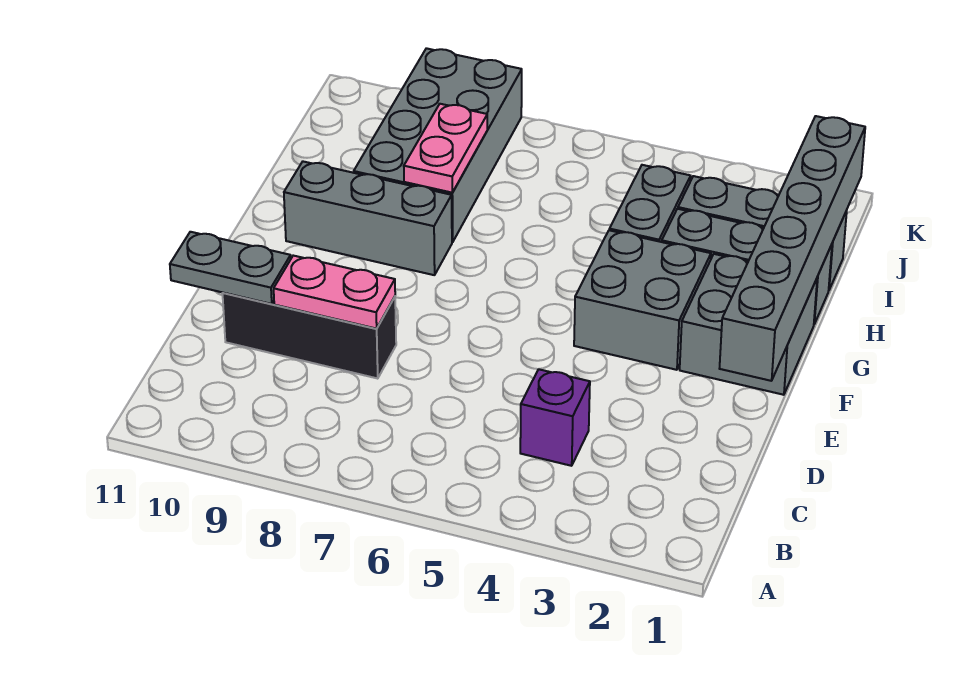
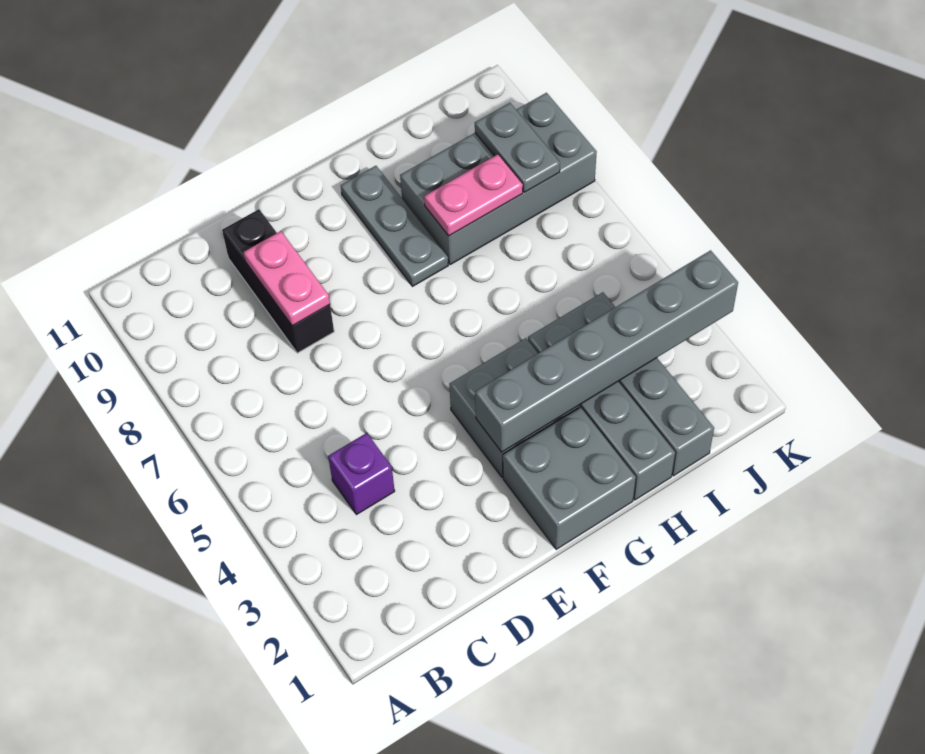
grey plate D10:D11 level 2 -> grey plate J8:J9 level 2
grey brick E1:J1 level 2 -> grey brick F3:K3 level 2
grey brick G8:G10 level 1 -> grey plate G8:G10 level 1

